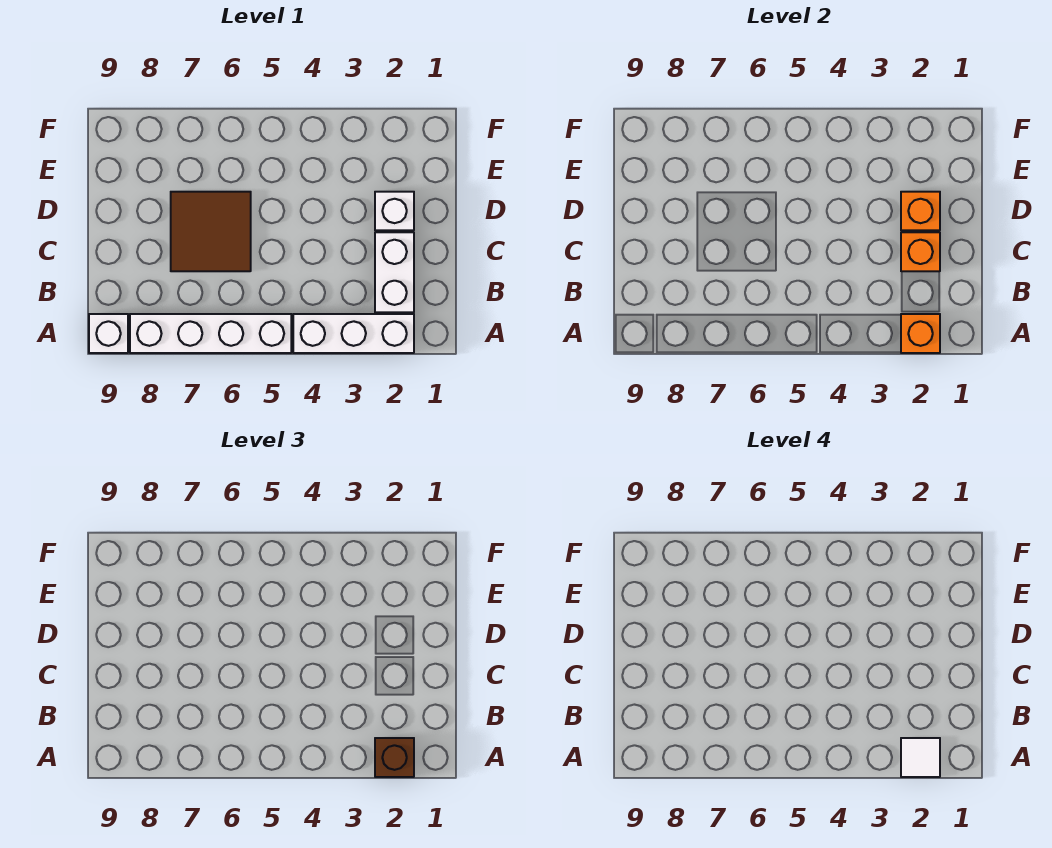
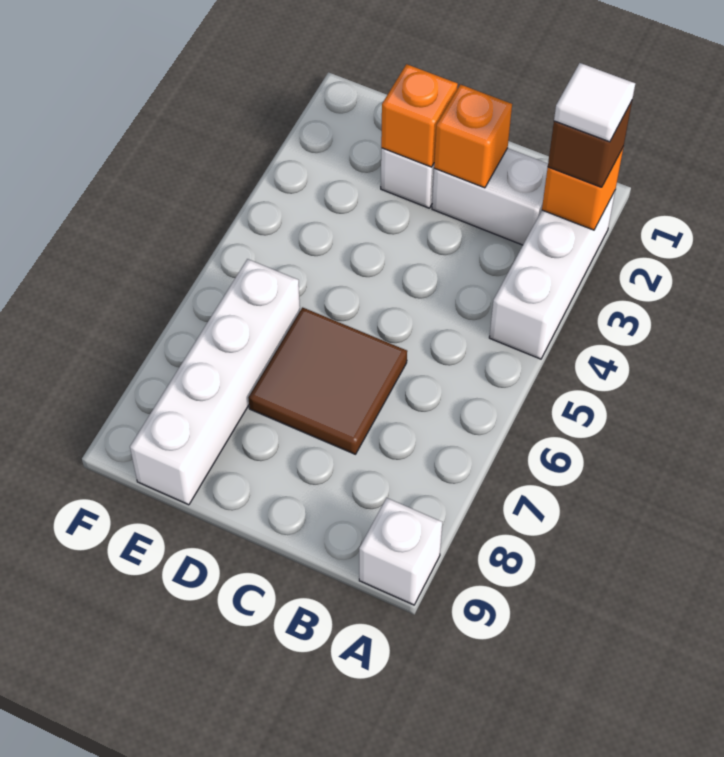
white brick A5:A8 level 1 -> white brick E6:E9 level 1

